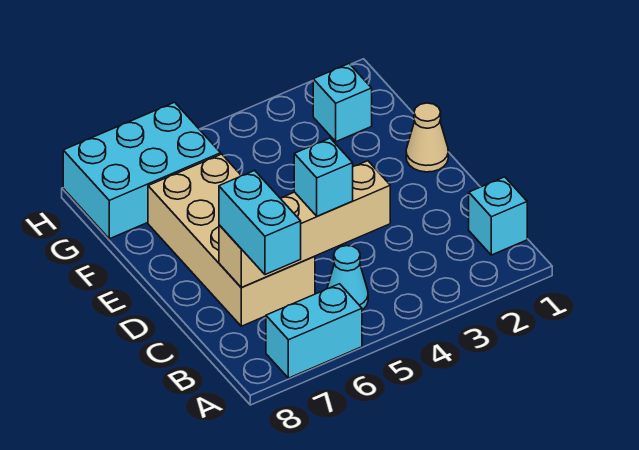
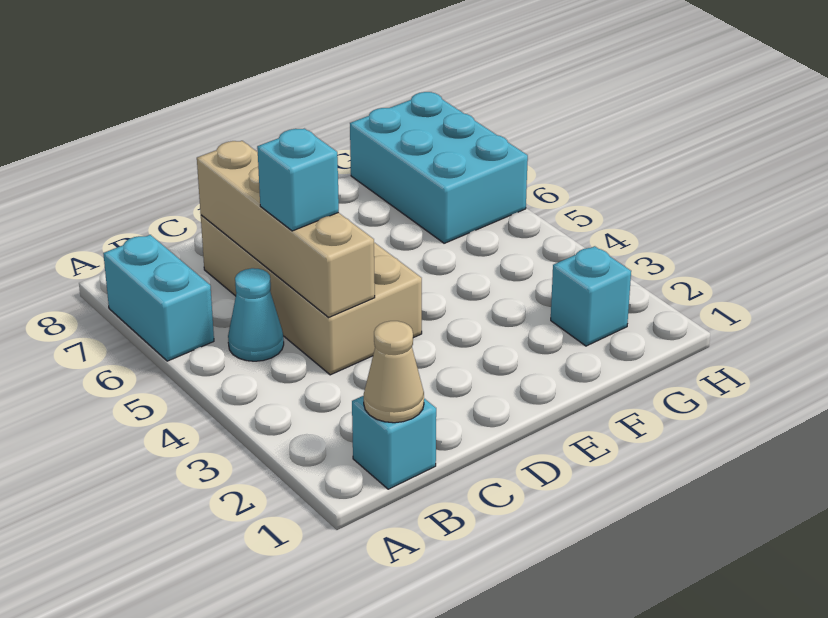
cyan brick B7:C7 level 3 -> none
tan brick C6:F7 level 1 -> tan brick C4:D7 level 1
tan cone E1 level 1 -> tan cone B1 level 2

